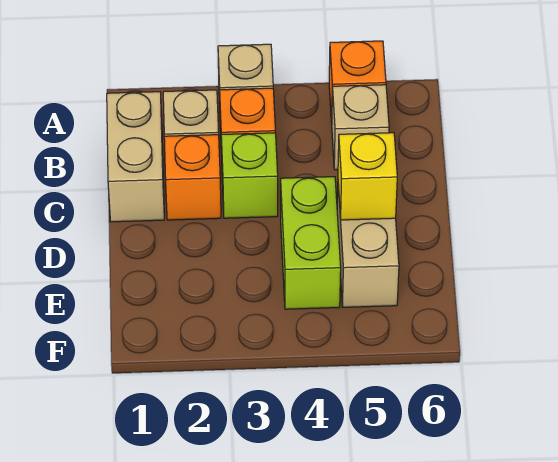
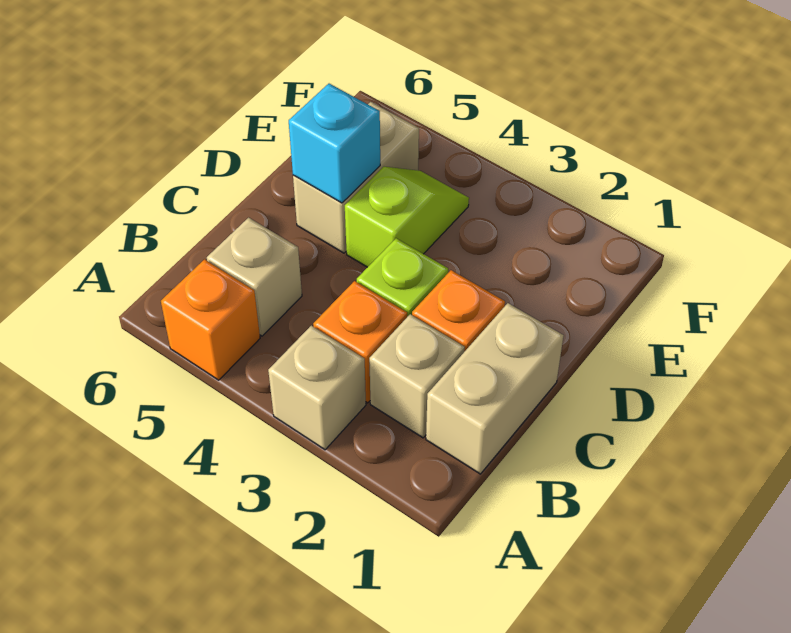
lime brick D4:E4 level 1 -> lime slope D4:E4 level 1 top D
yellow brick D5 level 2 -> cyan brick D5 level 2

